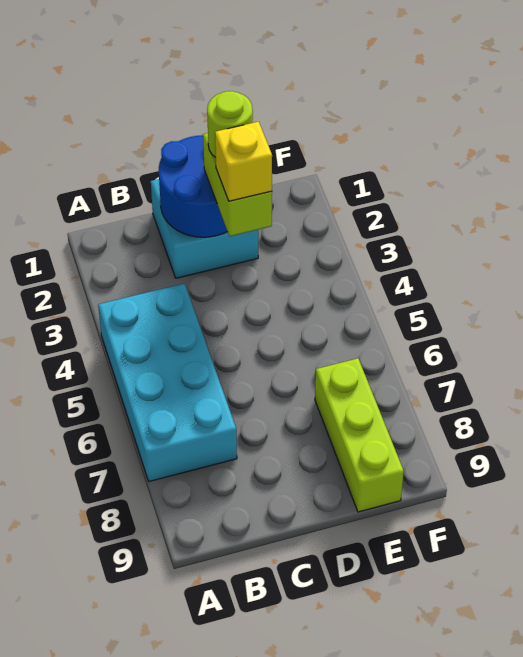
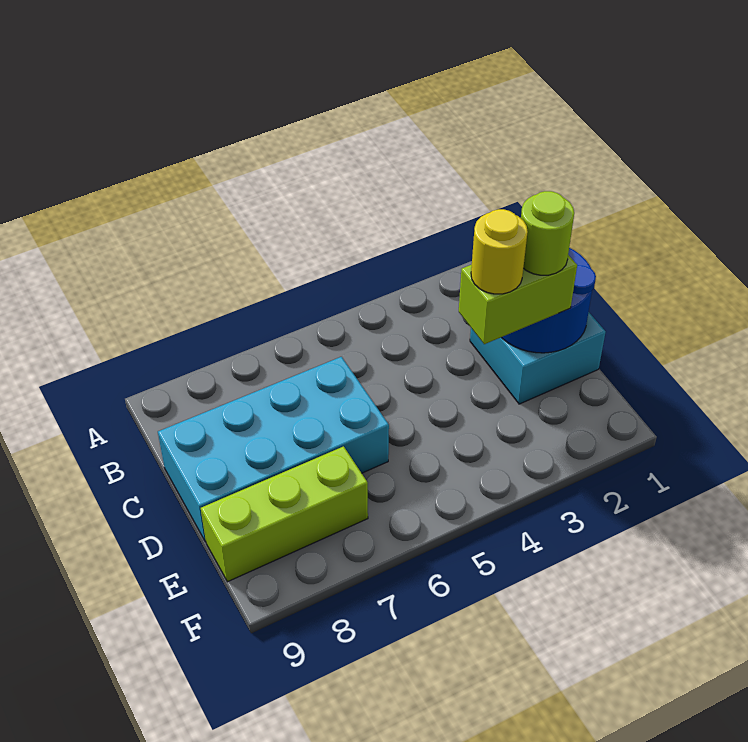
cyan brick A4:B7 level 1 -> cyan brick C6:D9 level 1
yellow brick D3 level 4 -> yellow round brick D3 level 4

